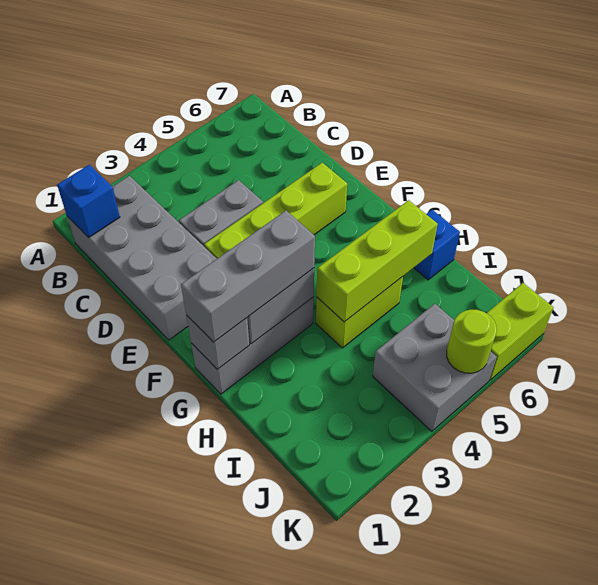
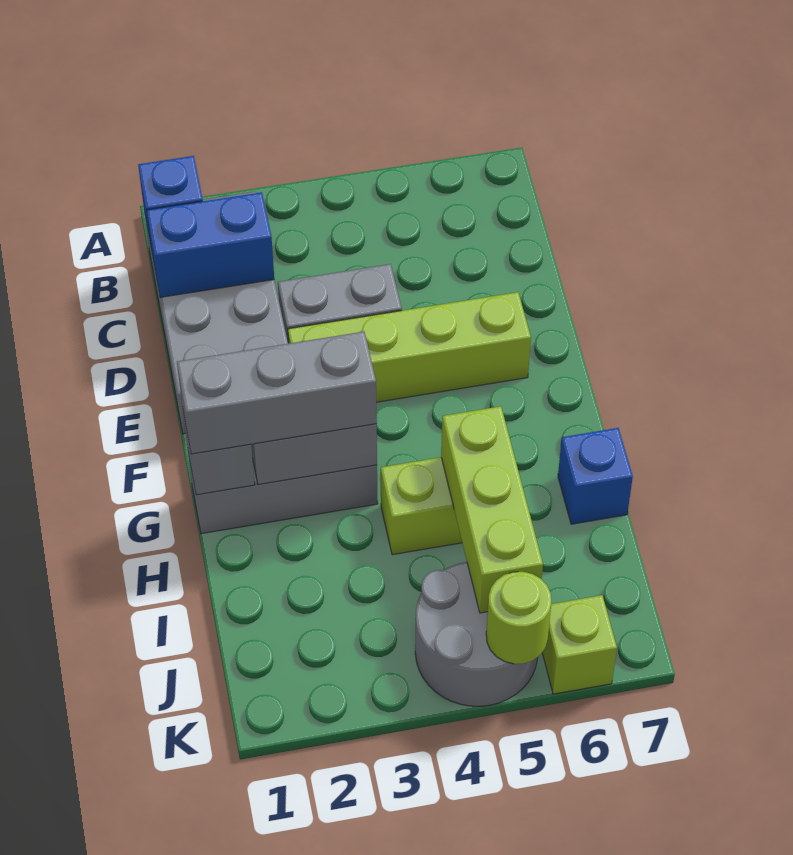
none -> blue brick C1:C2 level 2
lime brick H4:H6 level 2 -> lime brick H5:J5 level 2
grey brick J4:K5 level 1 -> grey round brick J4:K5 level 1
lime brick K6:K7 level 1 -> lime brick K6 level 1

